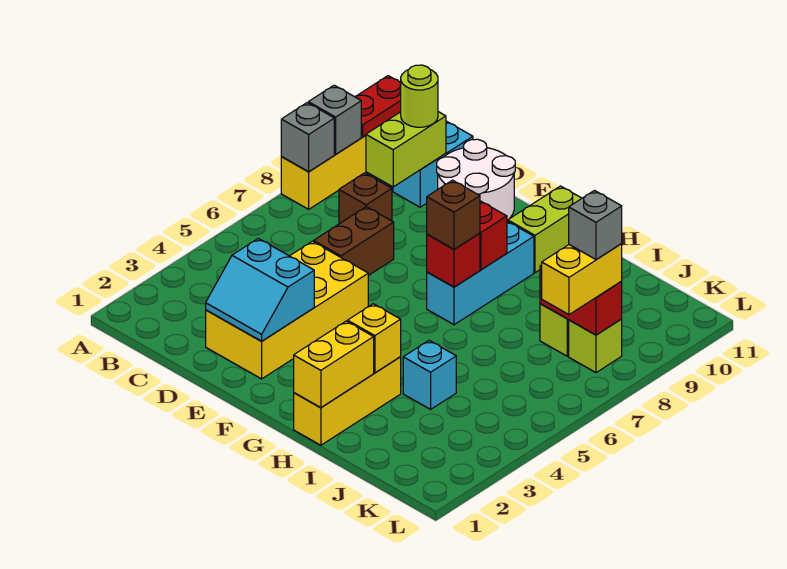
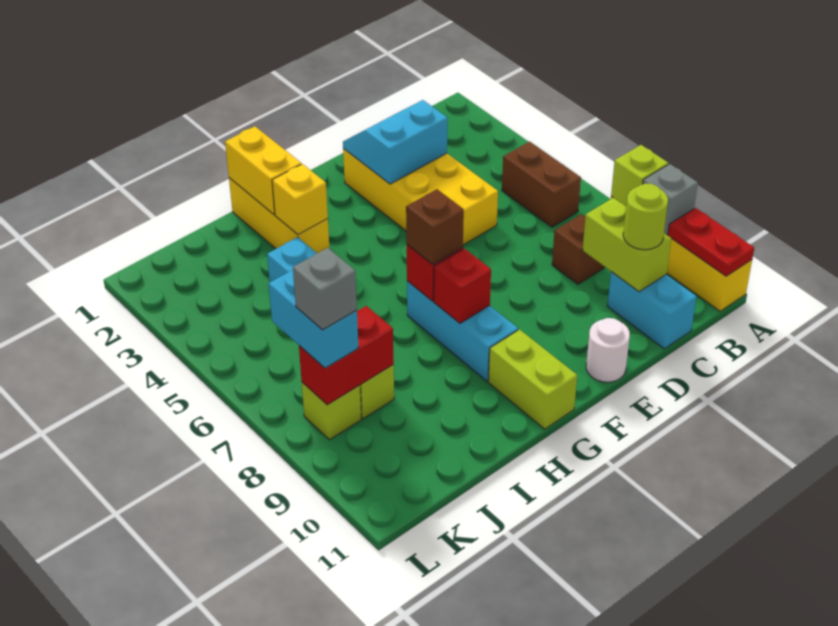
grey brick A8 level 2 -> lime brick A8 level 2
brown brick D6:D7 level 1 -> brown brick B5:B6 level 1
white round brick D10:E11 level 1 -> white round brick E11 level 1
yellow brick K7:K8 level 3 -> cyan brick K7:K8 level 3

